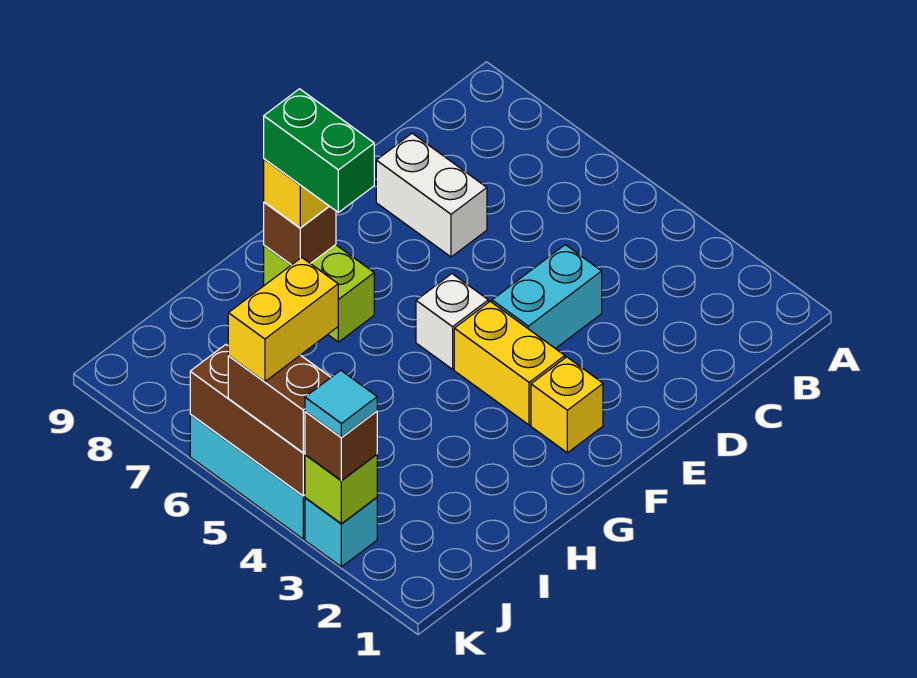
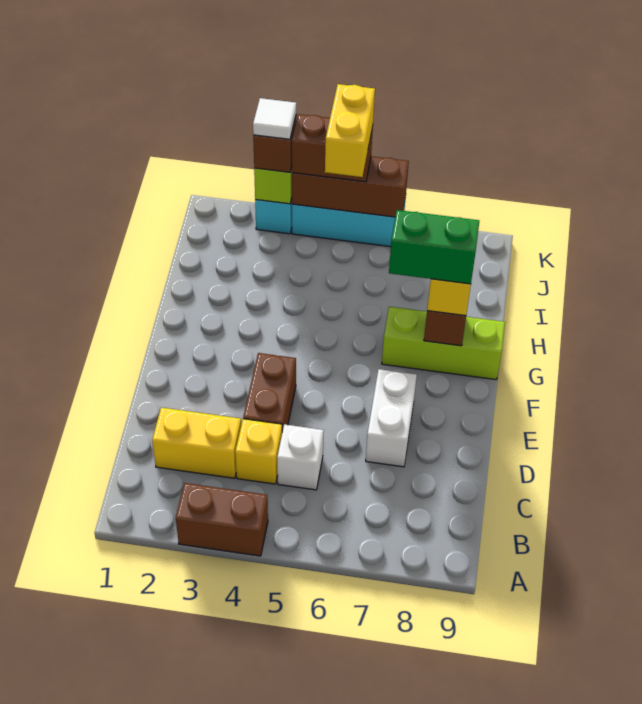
none -> brown brick A3:A4 level 1
cyan brick D4:E4 level 1 -> brown brick D4:E4 level 1
white brick D7:D8 level 1 -> white brick D7:E7 level 1
yellow brick F2 level 1 -> yellow brick C4 level 1
yellow brick F3:F4 level 1 -> yellow brick C2:C3 level 1
white brick F5 level 1 -> white brick C5 level 1
lime brick G7:G8 level 1 -> lime brick G7:G9 level 1
cyan tile K3 level 4 -> white tile K3 level 4

